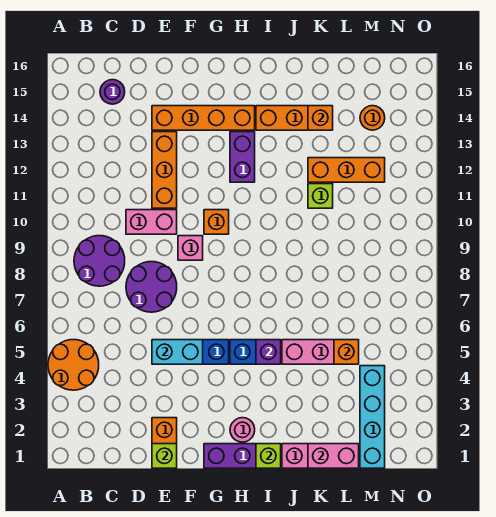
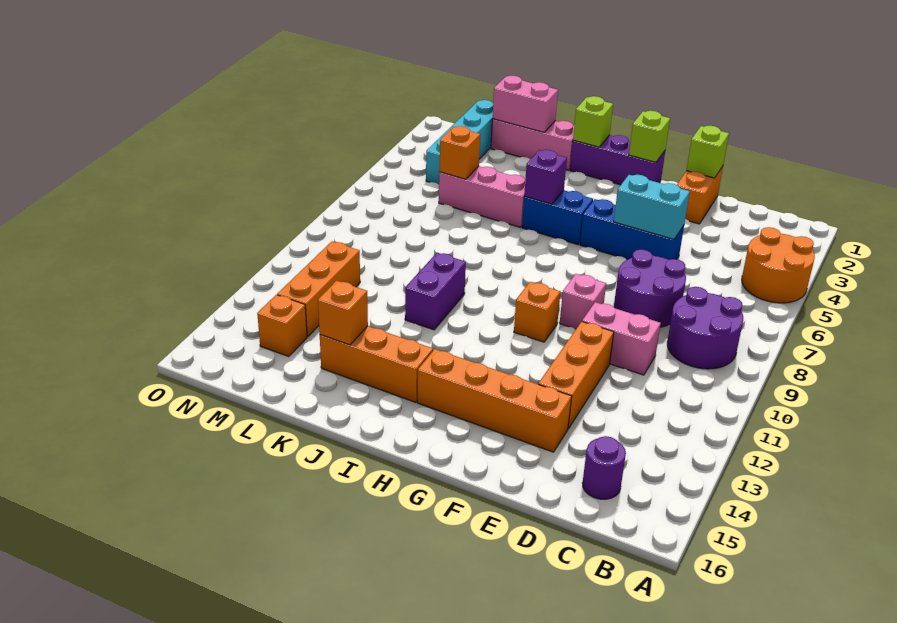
pink round brick H2 level 1 -> none
purple brick H12:H13 level 1 -> purple brick J10:J11 level 1
lime brick K11 level 1 -> lime brick G1 level 2
orange brick K12:M12 level 1 -> orange brick M11:M13 level 1
orange round brick M14 level 1 -> orange brick M14 level 1

